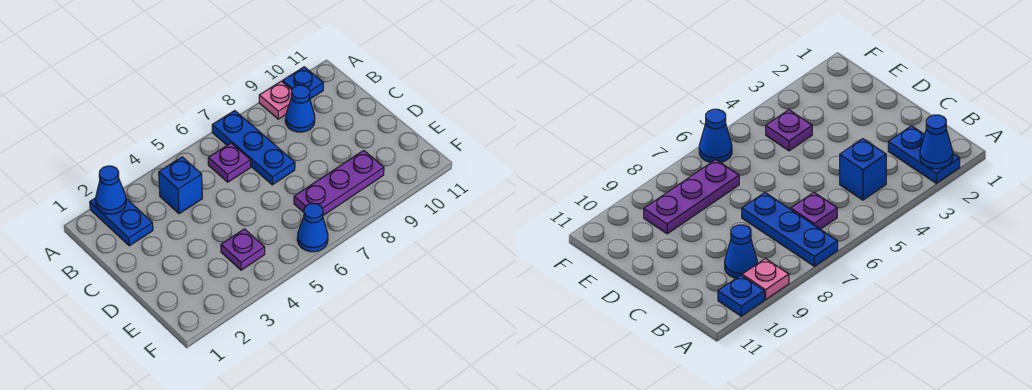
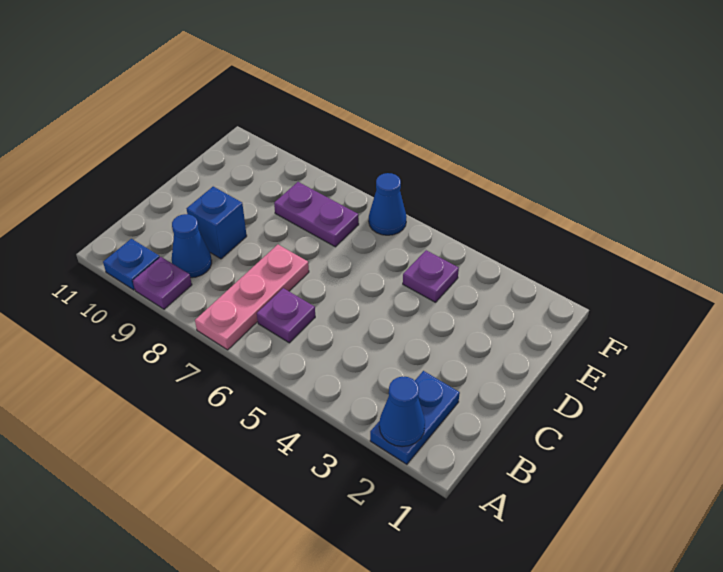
blue plate A7:C7 level 1 -> pink plate A7:C7 level 1
pink plate A9 level 1 -> purple plate A9 level 1
blue brick B4 level 1 -> blue brick C9 level 1
purple plate E7:E9 level 1 -> purple plate E7:E8 level 1

